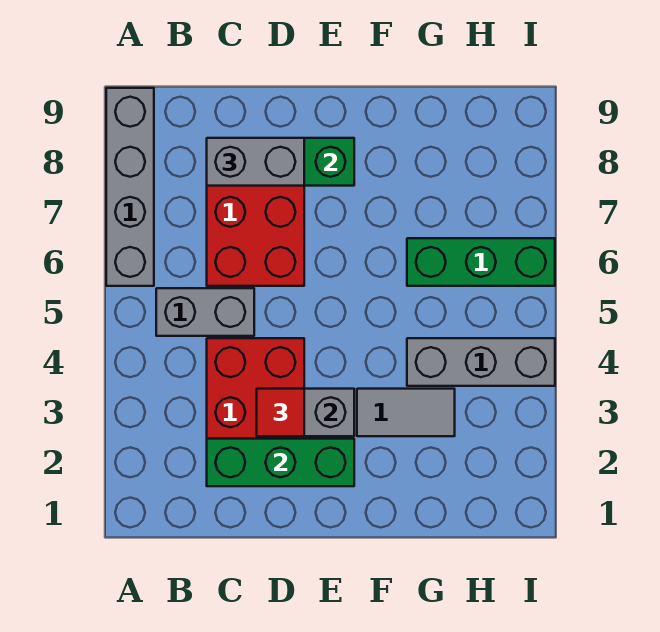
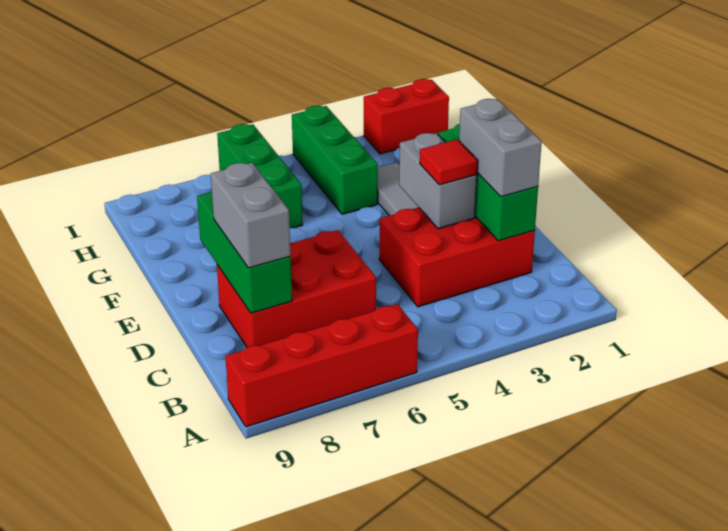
grey brick A6:A9 level 1 -> red brick A6:A9 level 1
grey brick B5:C5 level 1 -> grey brick C2:D2 level 3
grey brick G4:I4 level 1 -> green brick G4:I4 level 1
none -> red brick I1:I2 level 1

